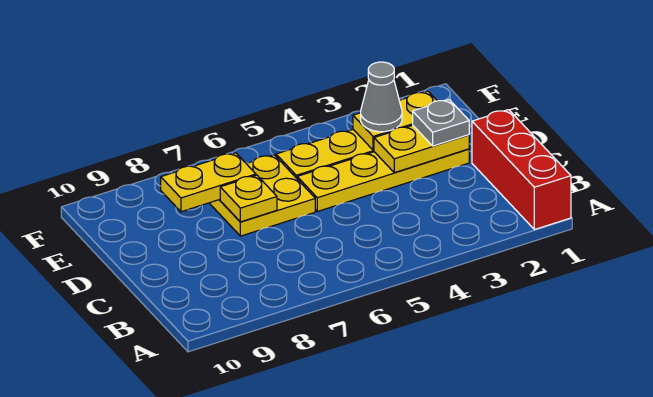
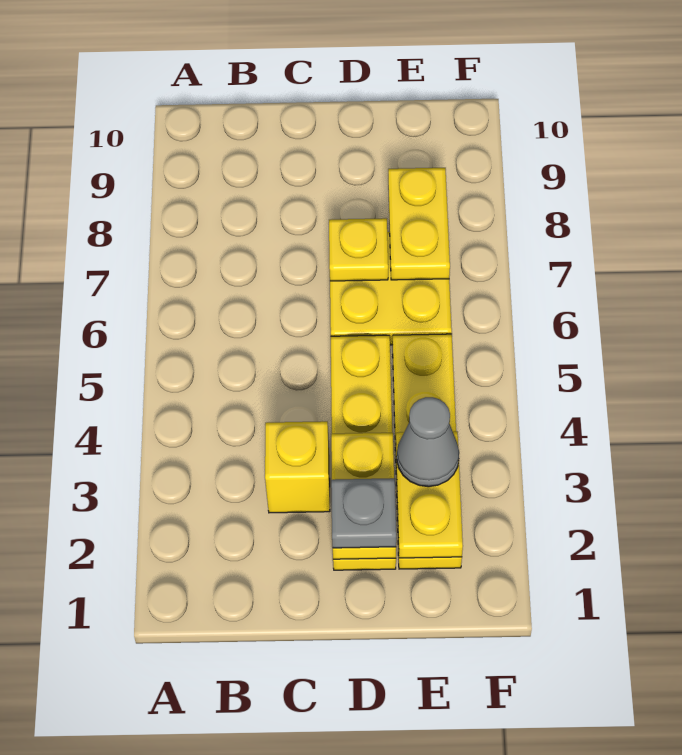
red brick A1:C1 level 1 -> none
none -> yellow brick C3 level 1

